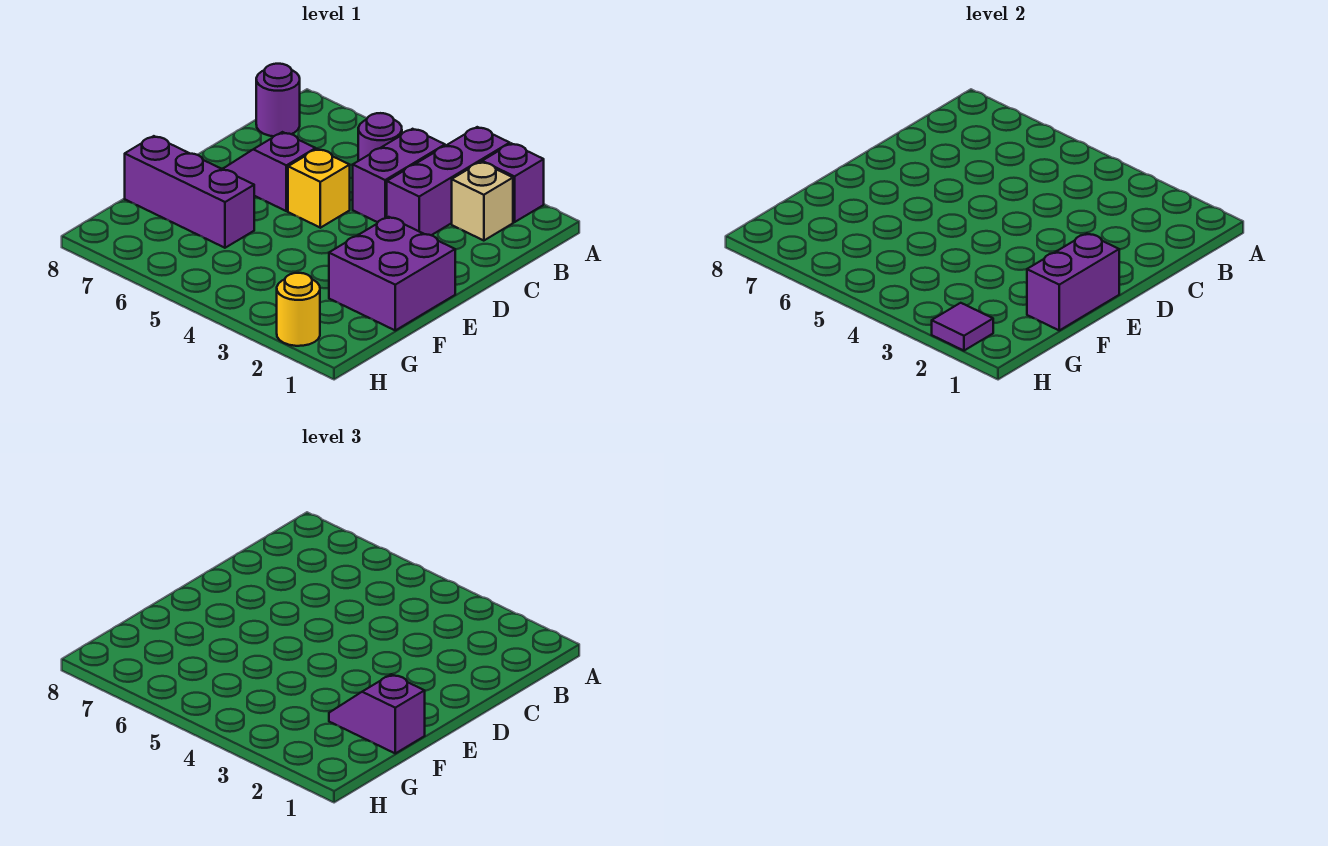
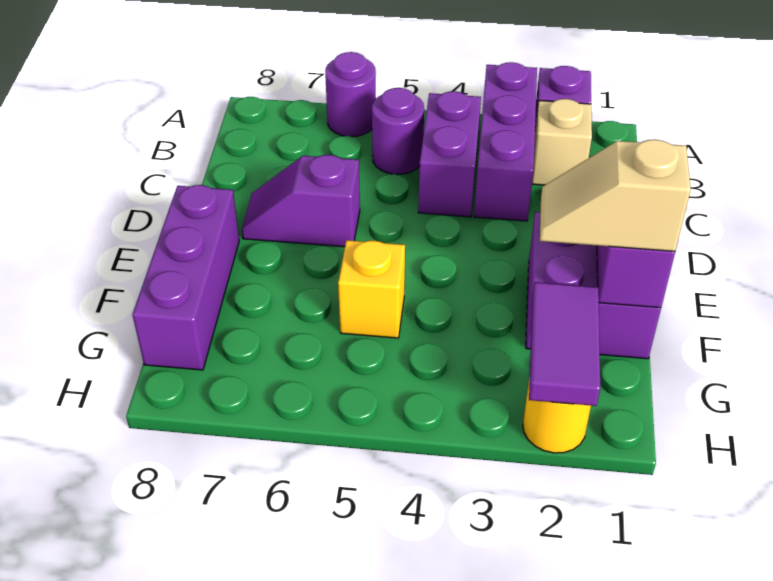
purple round brick B8 level 1 -> purple round brick A6 level 1
yellow brick D5 level 1 -> yellow brick F5 level 1
purple slope F1:F2 level 3 top 1 -> tan slope F1:F2 level 3 top 1
purple brick F6:F8 level 1 -> purple brick E8:G8 level 1
purple tile H2 level 2 -> purple tile G2:H2 level 2

